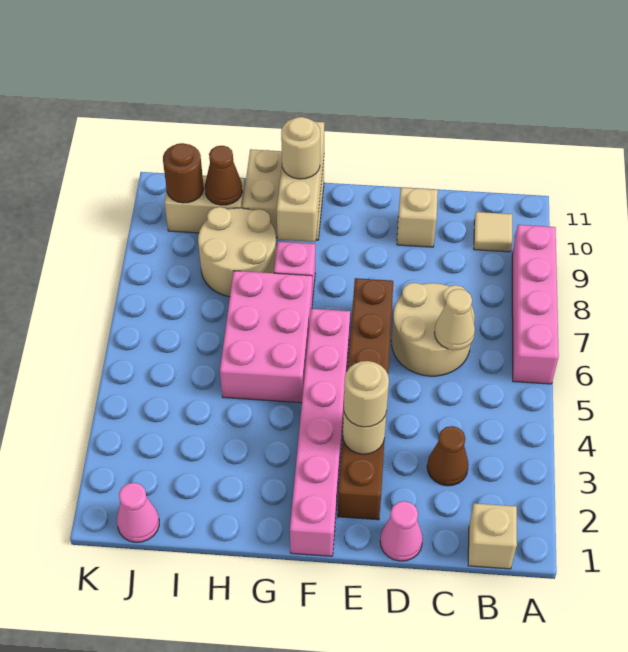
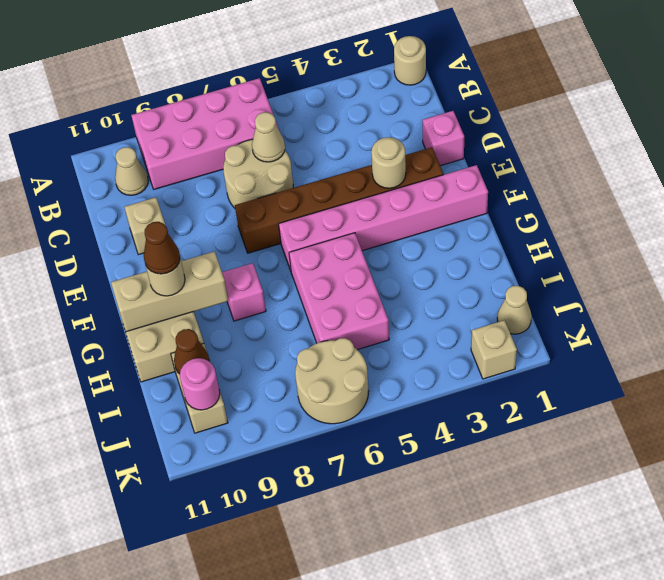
pink brick A6:A9 level 1 -> pink brick A6:B9 level 1
tan brick B1 level 1 -> tan brick K2 level 1
tan tile B10 level 1 -> tan cone B10 level 1
brown cone C3 level 1 -> brown cone G10 level 4
pink cone D1 level 1 -> pink brick D1 level 1
tan round brick E3 level 3 -> tan round brick A1 level 1
pink brick G5:H7 level 1 -> pink brick G5:I6 level 1
tan round brick H8:I9 level 1 -> tan round brick J6:K7 level 1
pink cone J1 level 1 -> tan cone J1 level 1
brown round brick J10 level 2 -> pink round brick J10 level 2

